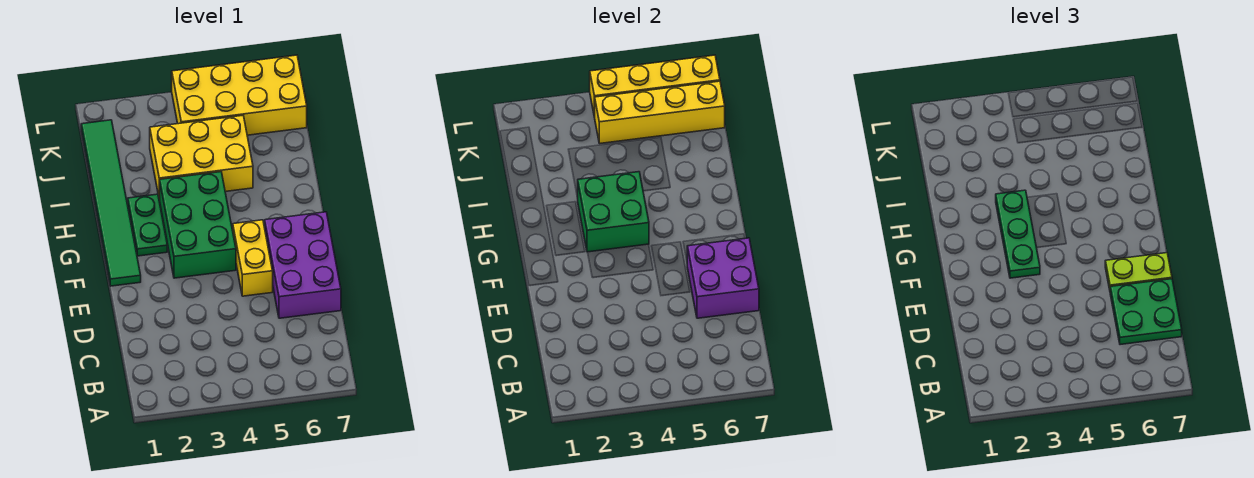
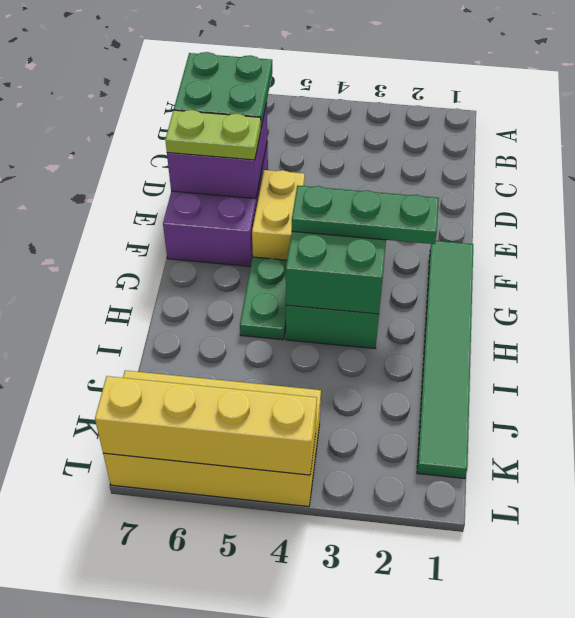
green plate F3:H3 level 3 -> green plate G2:G4 level 3
green plate G2:H2 level 1 -> green plate G5:H5 level 1
yellow brick I3:J5 level 1 -> none
yellow brick K4:K7 level 2 -> none

